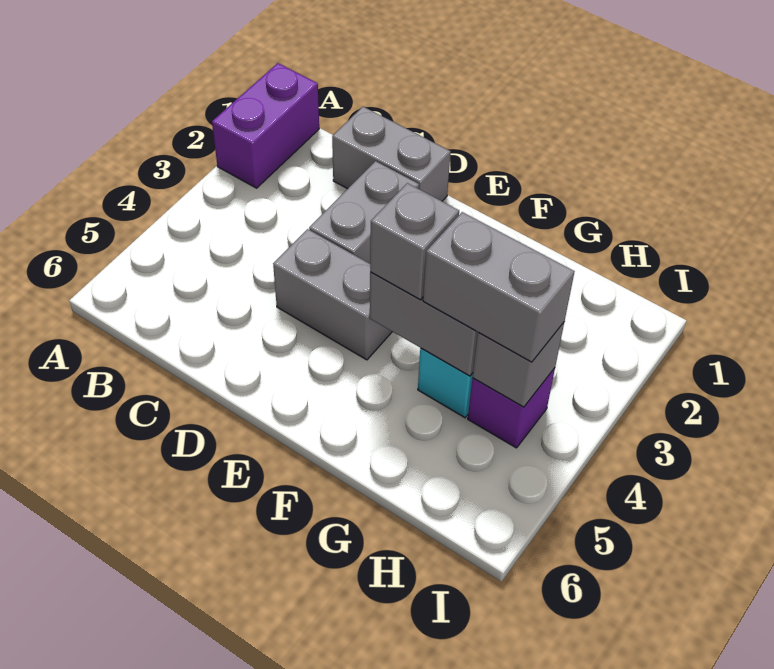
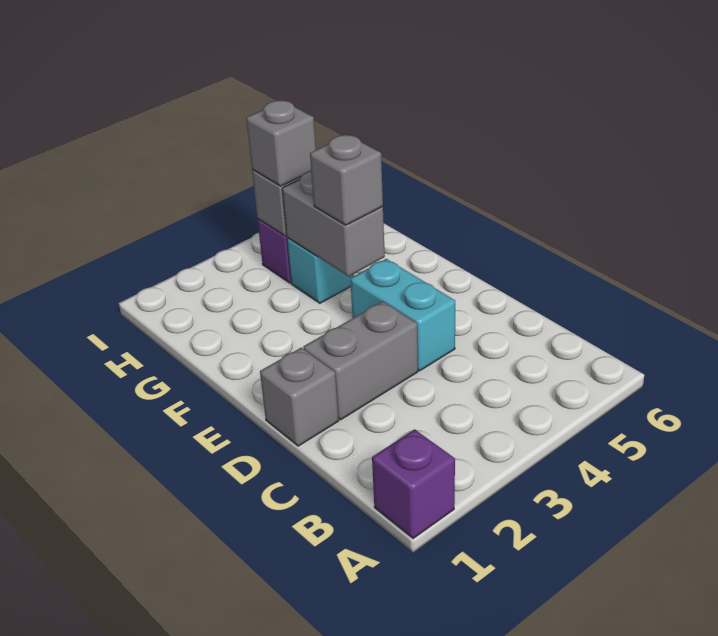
purple brick A1:A2 level 1 -> purple brick A1 level 1
grey brick C1:D1 level 1 -> grey brick D1 level 1
grey brick D4:E4 level 1 -> cyan brick D4:E4 level 1
grey brick G4:H4 level 3 -> grey brick H4 level 3

